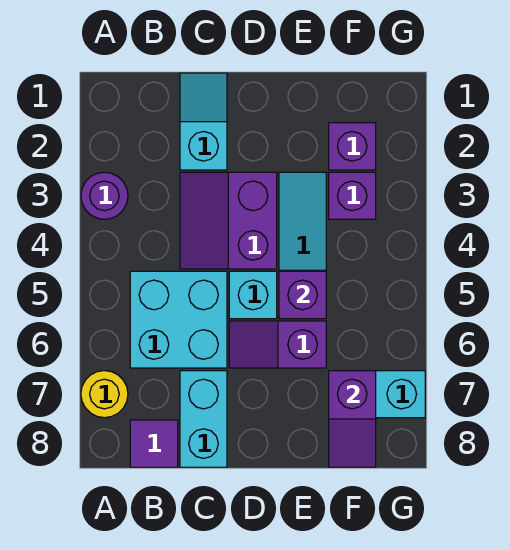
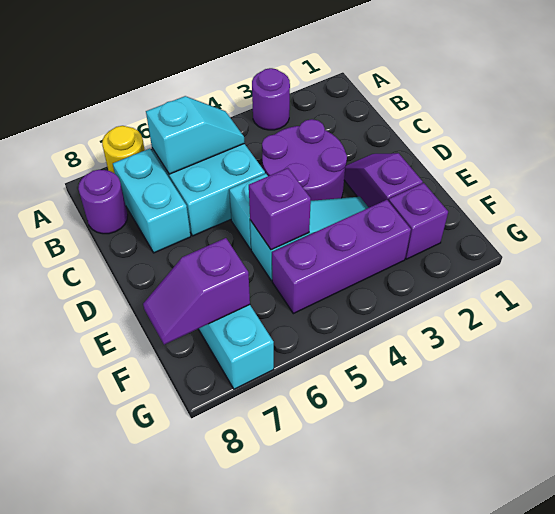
purple tile B8 level 1 -> purple round brick B8 level 1
cyan slope C1:C2 level 1 top 2 -> cyan slope B5:B6 level 2 top 6
purple slope C3:D4 level 1 top D -> purple round brick C3:D4 level 1
cyan brick C7:C8 level 1 -> cyan brick B7:C7 level 1
purple slope D6:E6 level 1 top E -> purple slope D2:E2 level 1 top E
purple brick F3 level 1 -> purple brick F3:F5 level 1

